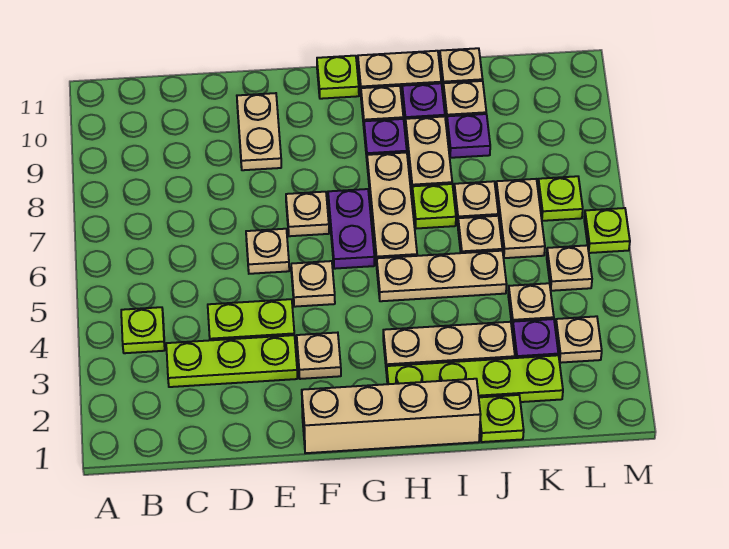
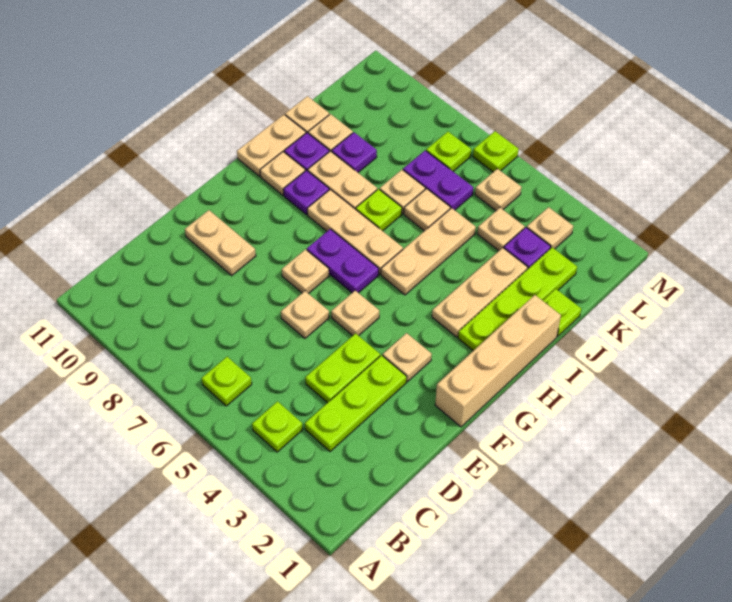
lime plate G11 level 1 -> lime plate B6 level 1
tan plate K6:K7 level 1 -> purple plate K6:K7 level 1

